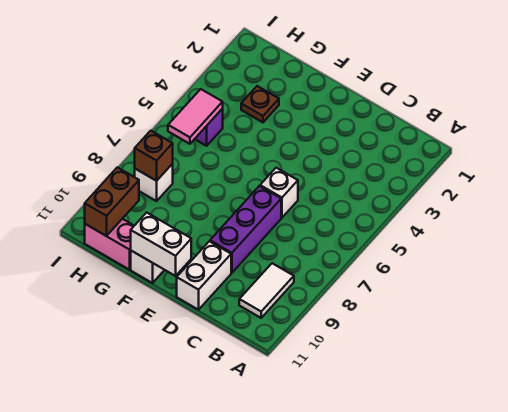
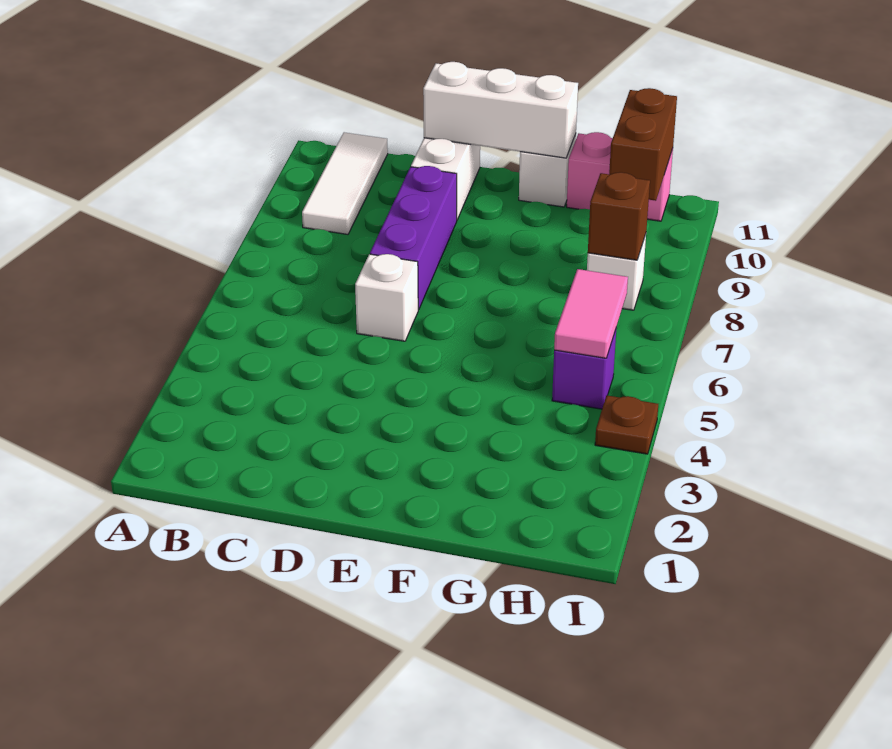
white tile B9:B10 level 1 -> white tile B9:B11 level 1
white brick E11:F11 level 2 -> white brick D11:F11 level 2
brown plate G3 level 1 -> brown plate I4 level 1

